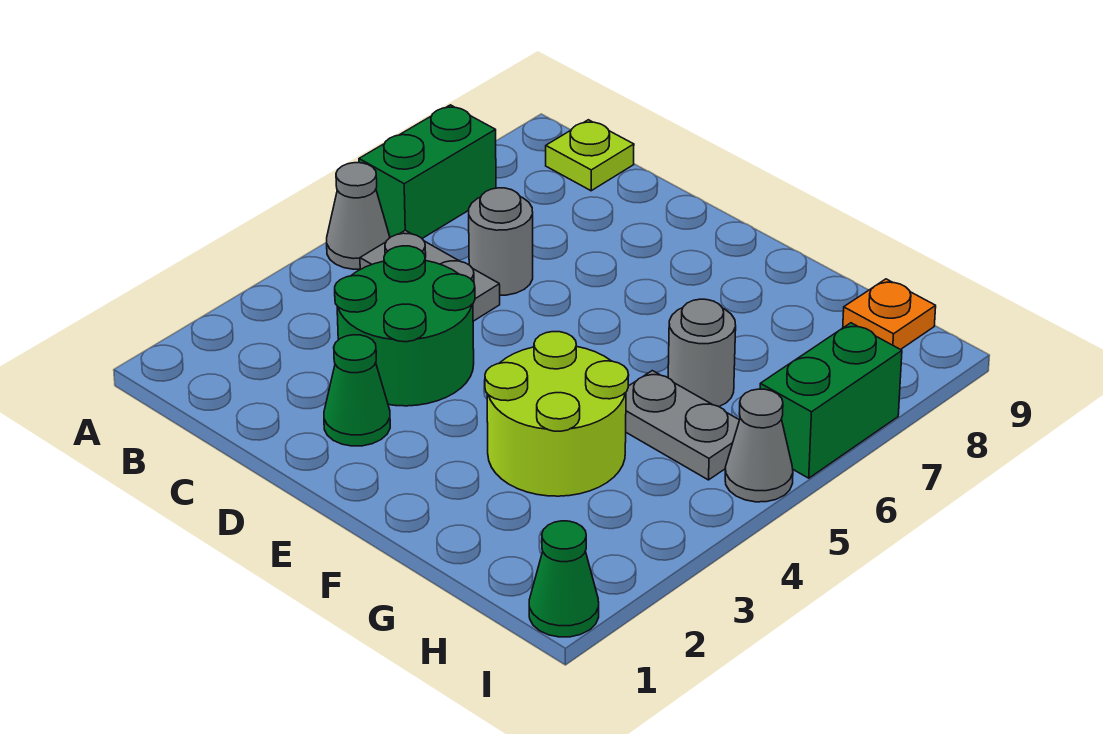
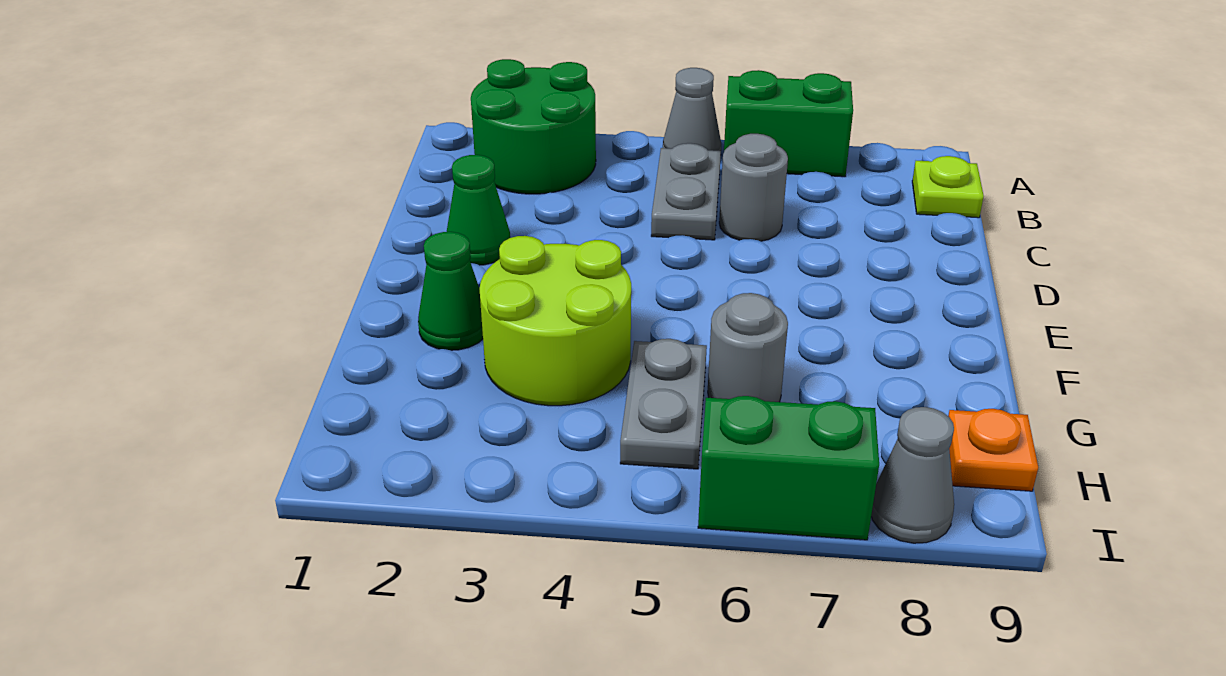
green round brick C3:D4 level 1 -> green round brick A2:B3 level 1
green cone I1 level 1 -> green cone F2 level 1
grey cone I5 level 1 -> grey cone I8 level 1

